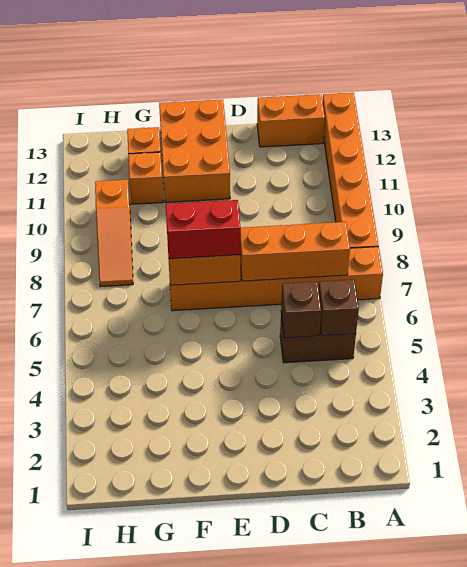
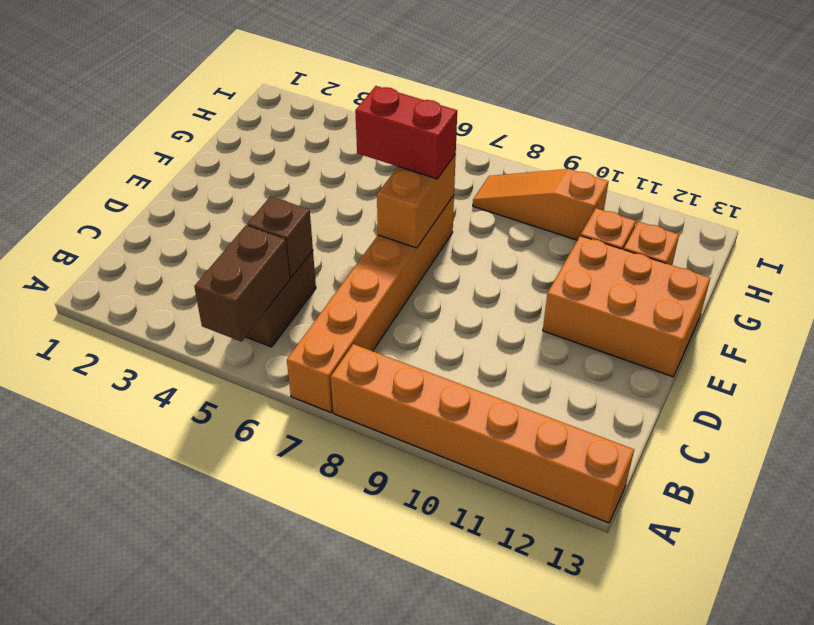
brown brick B5 level 2 -> brown brick A5:B5 level 2
orange brick B7:D7 level 2 -> none
orange brick B13:C13 level 1 -> none
red brick E7:F7 level 3 -> red brick F6:F7 level 3

